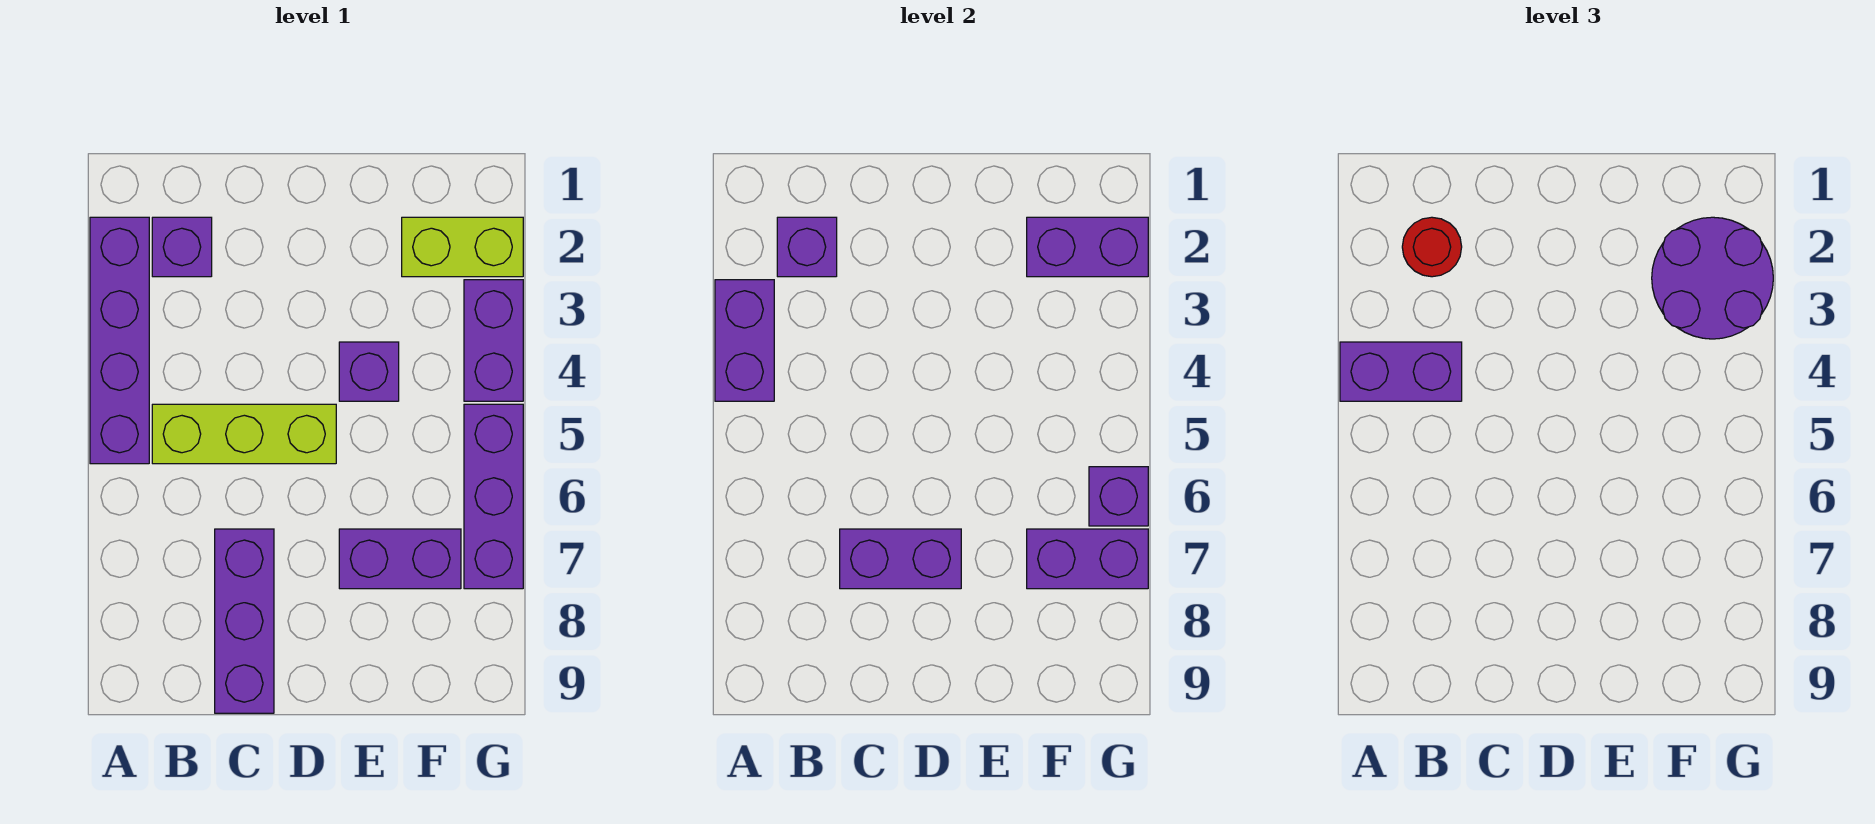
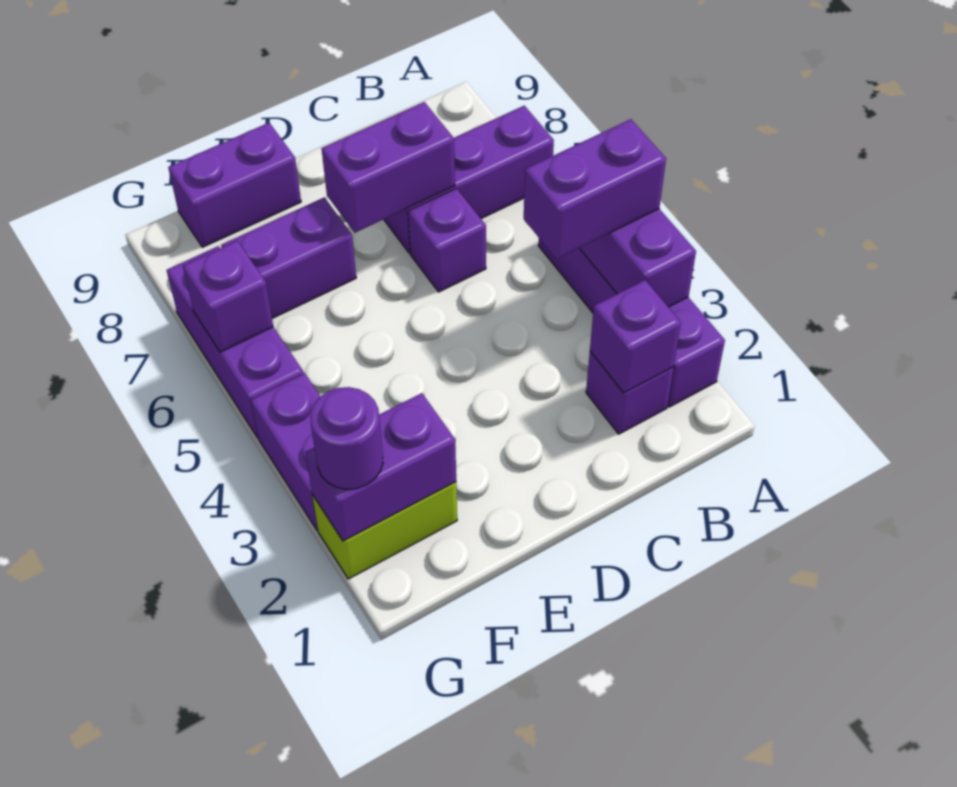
red round brick B2 level 3 -> none
lime brick B5:D5 level 1 -> none
purple brick C7:C9 level 1 -> purple brick A7:C7 level 1
purple brick E4 level 1 -> purple brick C6 level 1
purple round brick F2:G3 level 3 -> purple round brick G2 level 3
purple brick F7:G7 level 2 -> purple brick E9:F9 level 1

